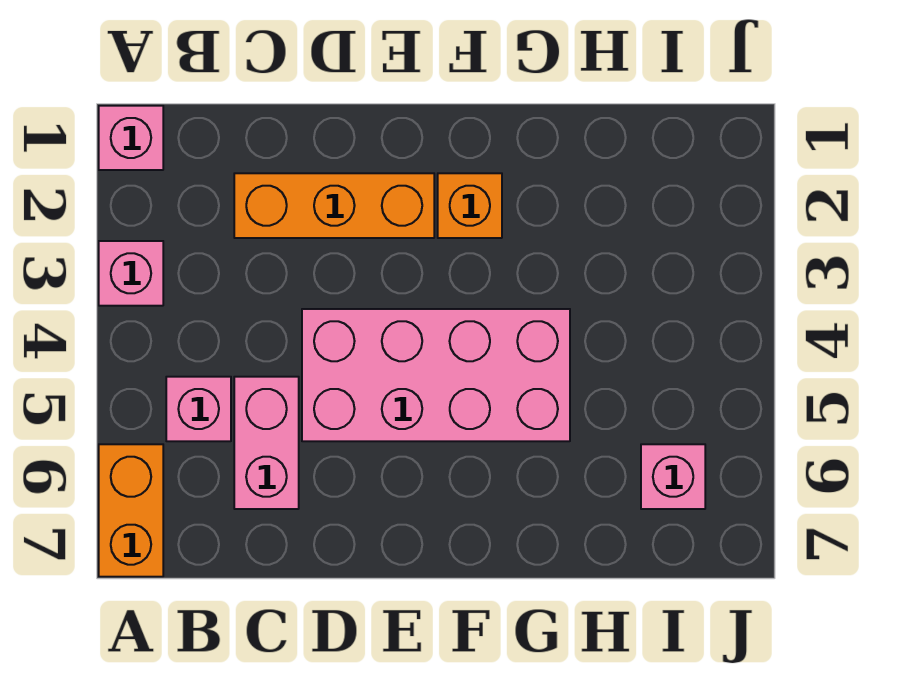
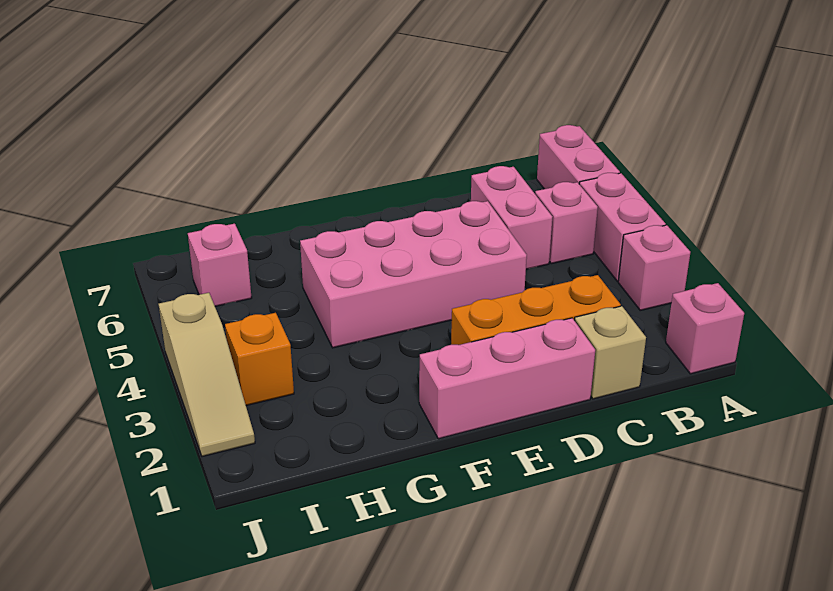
none -> pink brick A4:A5 level 1
orange brick A6:A7 level 1 -> pink brick A6:A7 level 1
none -> tan brick C1 level 1
none -> pink brick D1:F1 level 1
orange brick F2 level 1 -> orange brick I3 level 1
none -> tan slope J2:J4 level 1 top 4

